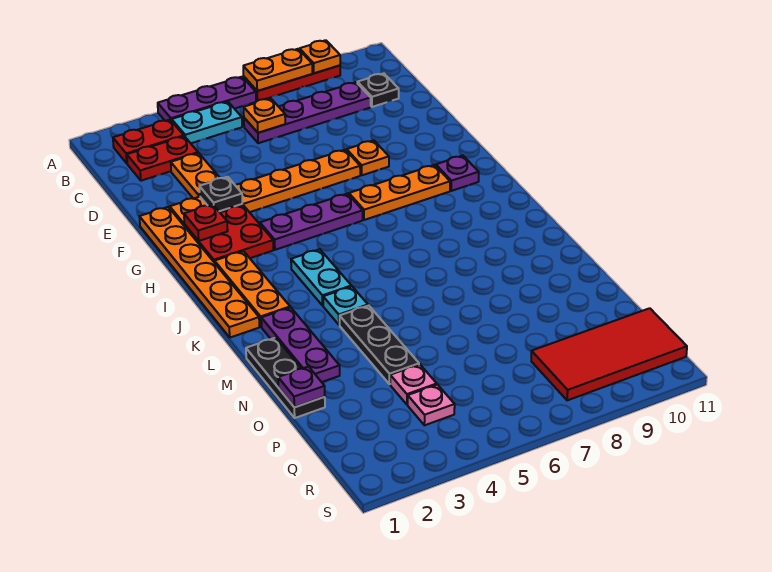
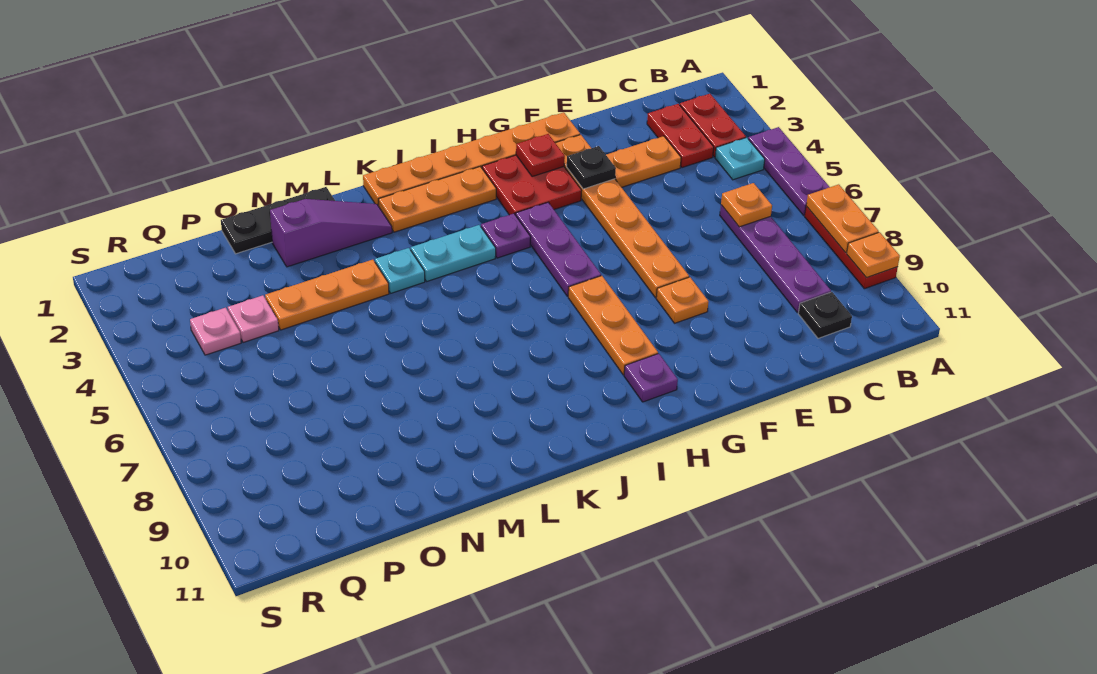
cyan plate B4:B5 level 1 -> cyan plate B4 level 1
purple plate L2:N2 level 1 -> purple slope L2:N2 level 1 top N
black plate M4:O4 level 1 -> orange plate M4:O4 level 1
purple plate O1 level 2 -> purple plate I4 level 1
red tile Q8:R11 level 1 -> none

